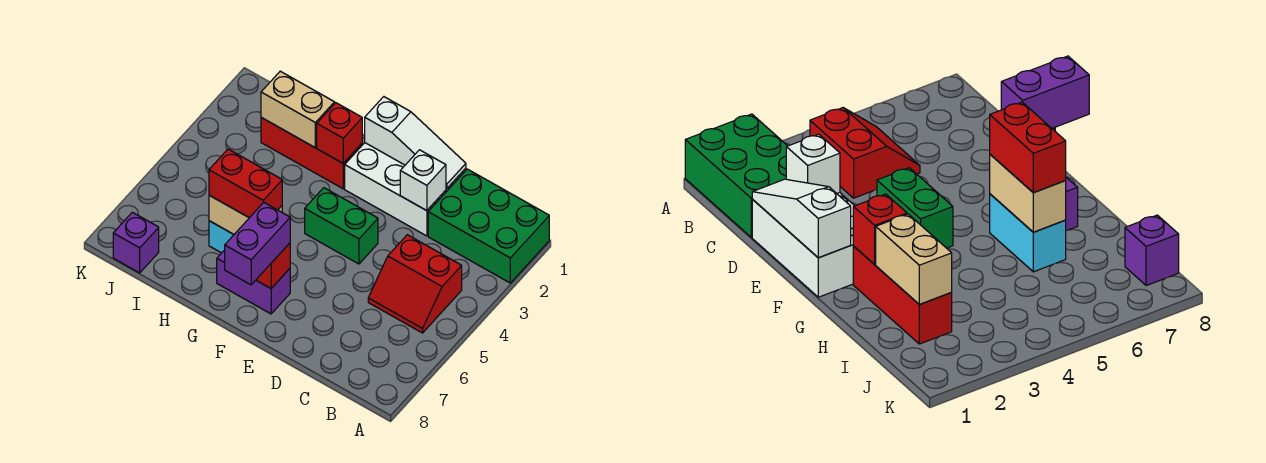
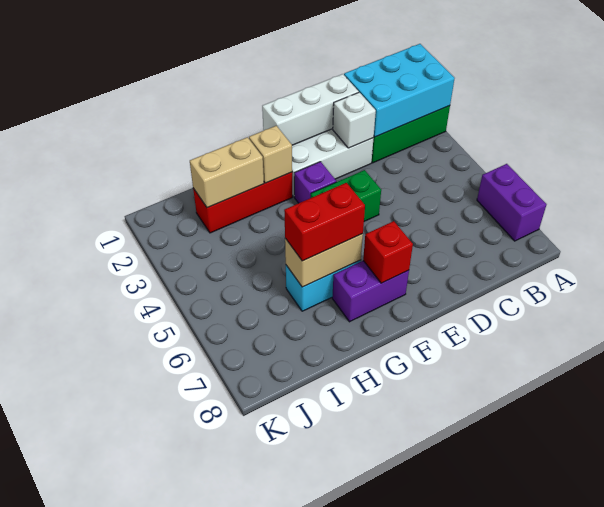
none -> cyan brick A1:C2 level 2
red slope B4:C5 level 1 top 4 -> none
white slope D1:F1 level 2 top F -> white brick D1:F1 level 2
purple brick F7:F8 level 3 -> purple brick A6:A7 level 1
red brick G2 level 2 -> tan brick G2 level 2
purple brick J8 level 1 -> purple brick F3 level 1

